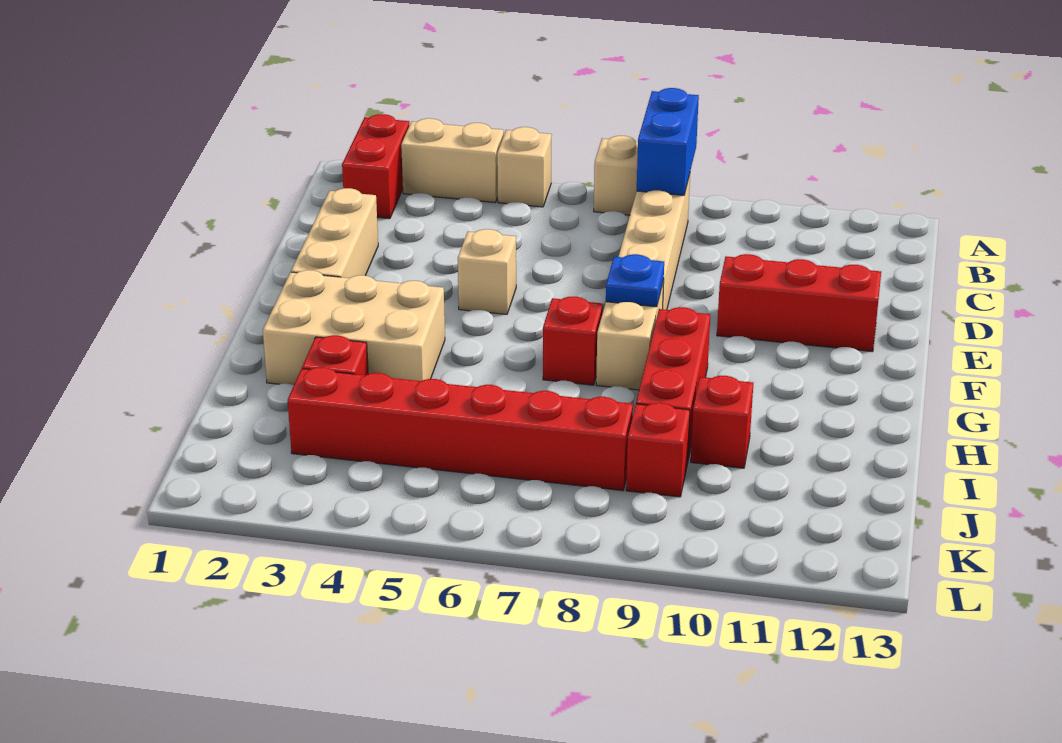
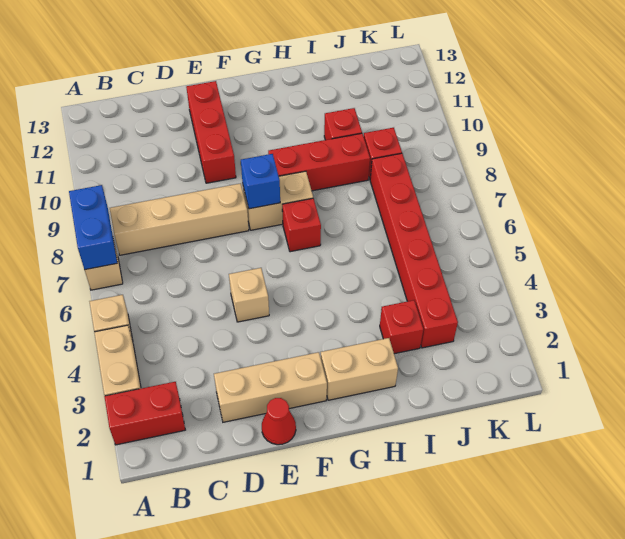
blue brick A8:B8 level 2 -> blue brick A7:A8 level 2
none -> red cone E1 level 1
blue plate F8 level 2 -> blue brick F8 level 2
tan brick G2:H4 level 1 -> tan brick G2:H2 level 1

